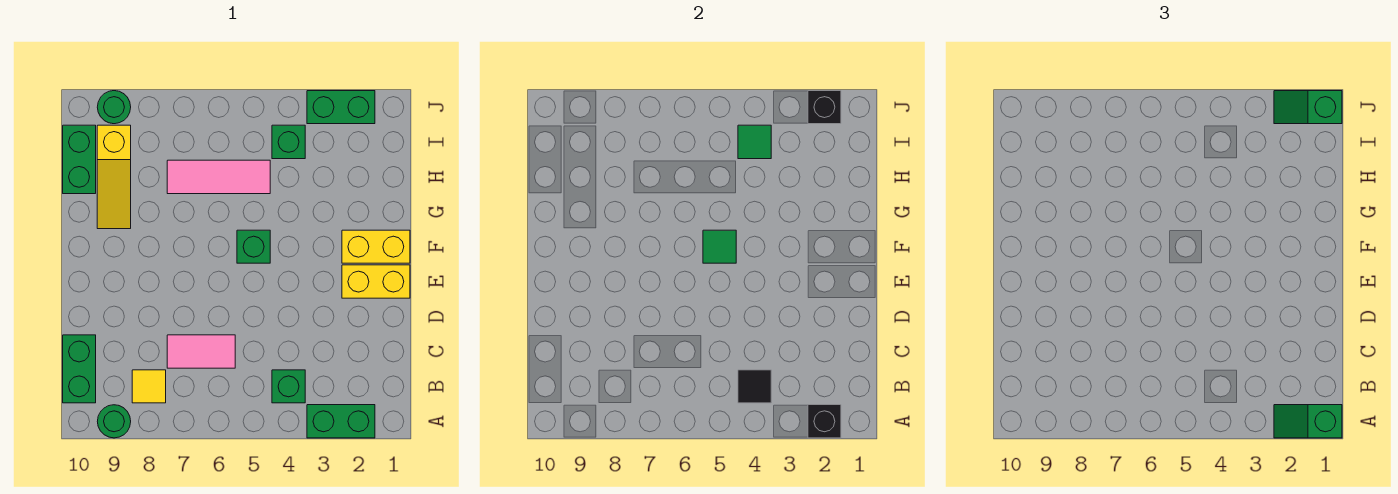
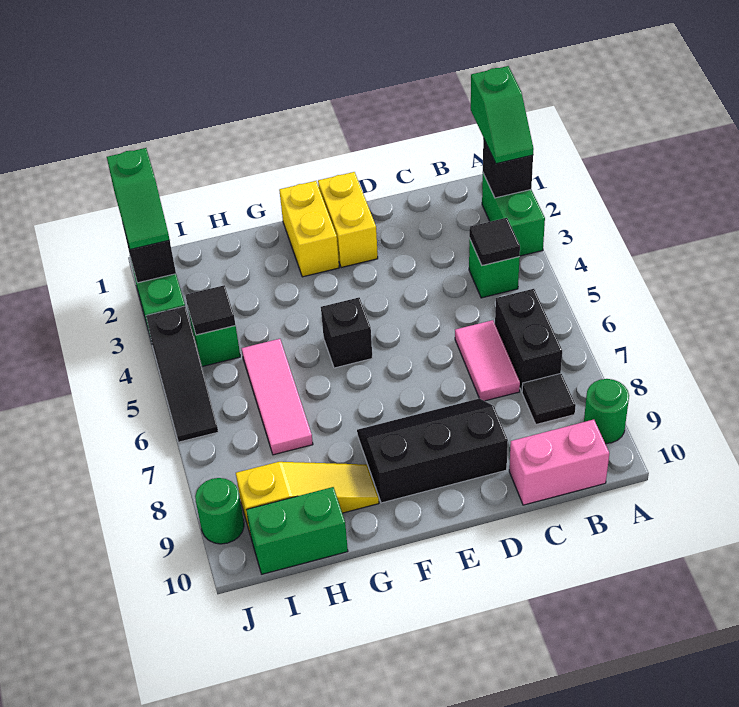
none -> black brick B6:B7 level 1
yellow tile B8 level 1 -> black tile B8 level 1
green brick B10:C10 level 1 -> pink brick B10:C10 level 1
none -> black slope D8:F9 level 1 top 9
green brick F5 level 1 -> black brick F5 level 1
green tile F5 level 2 -> none
green tile I4 level 2 -> black tile I4 level 2
none -> black slope J4:J6 level 1 top 4

